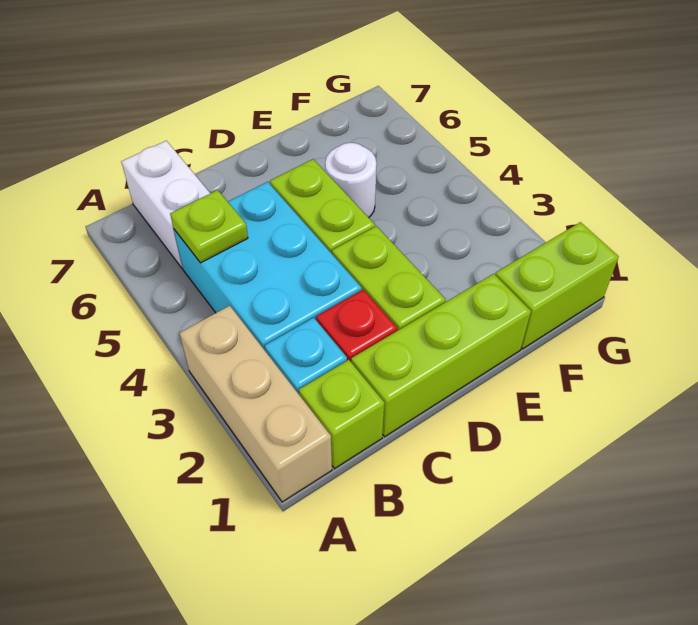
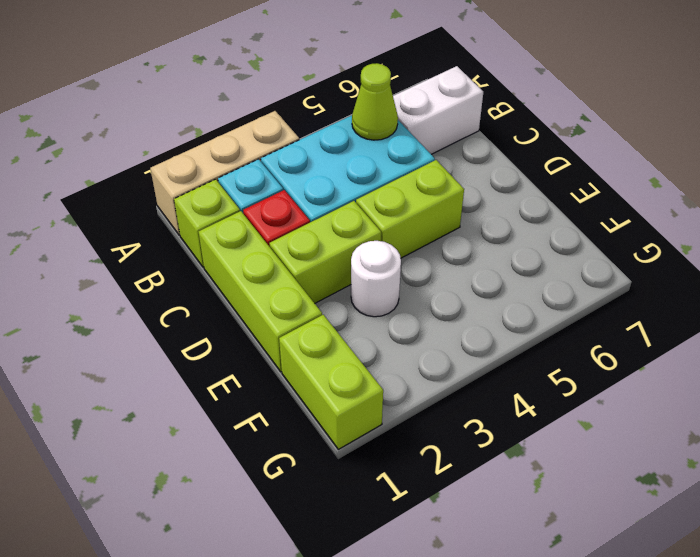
lime plate B5 level 2 -> lime cone B5 level 2
white round brick E5 level 1 -> white round brick E3 level 1

